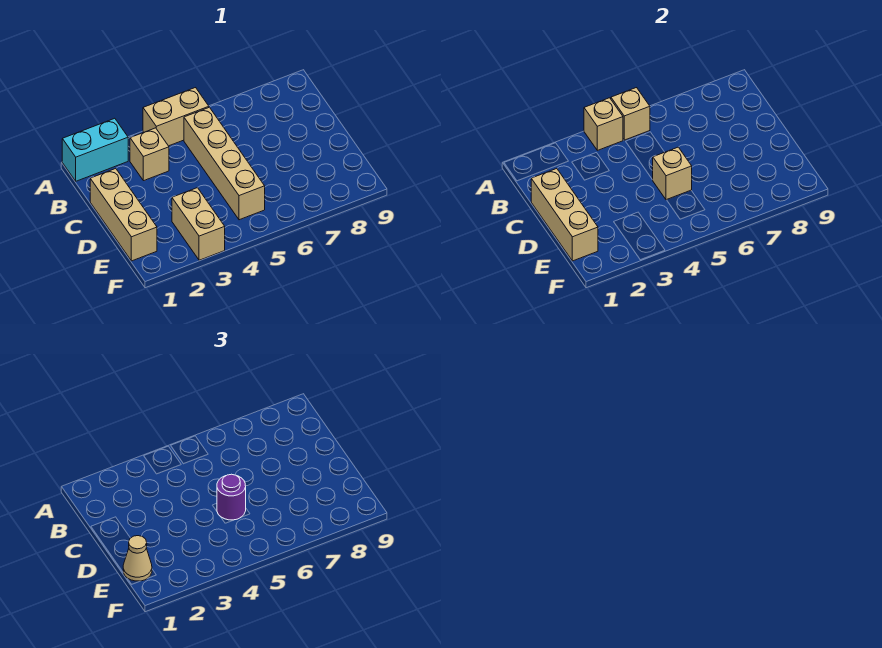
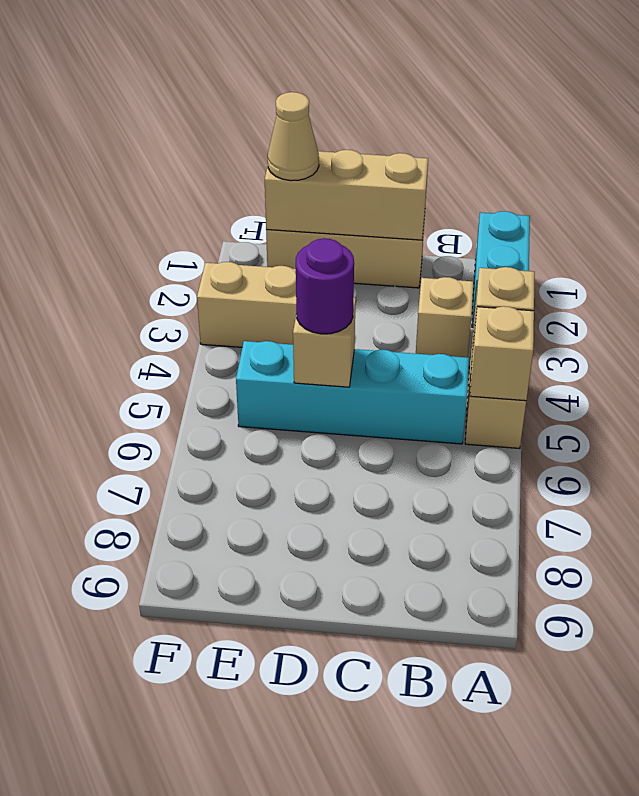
tan brick B5:E5 level 1 -> cyan brick B5:E5 level 1

